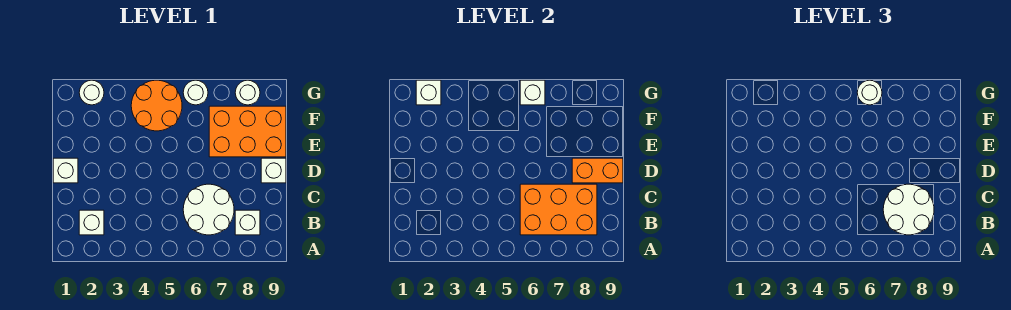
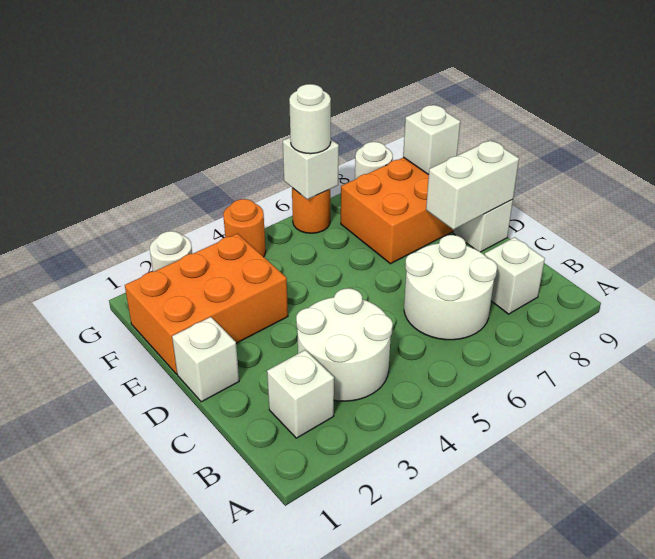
orange brick B6:C8 level 2 -> orange brick E1:F3 level 1
white round brick B7:C8 level 3 -> white round brick B3:C4 level 1
orange brick D8:D9 level 2 -> white brick D8:D9 level 2
orange round brick F4:G5 level 1 -> orange round brick G4 level 1
white brick G2 level 2 -> white brick F9 level 2
white round brick G6 level 1 -> orange round brick G6 level 1

